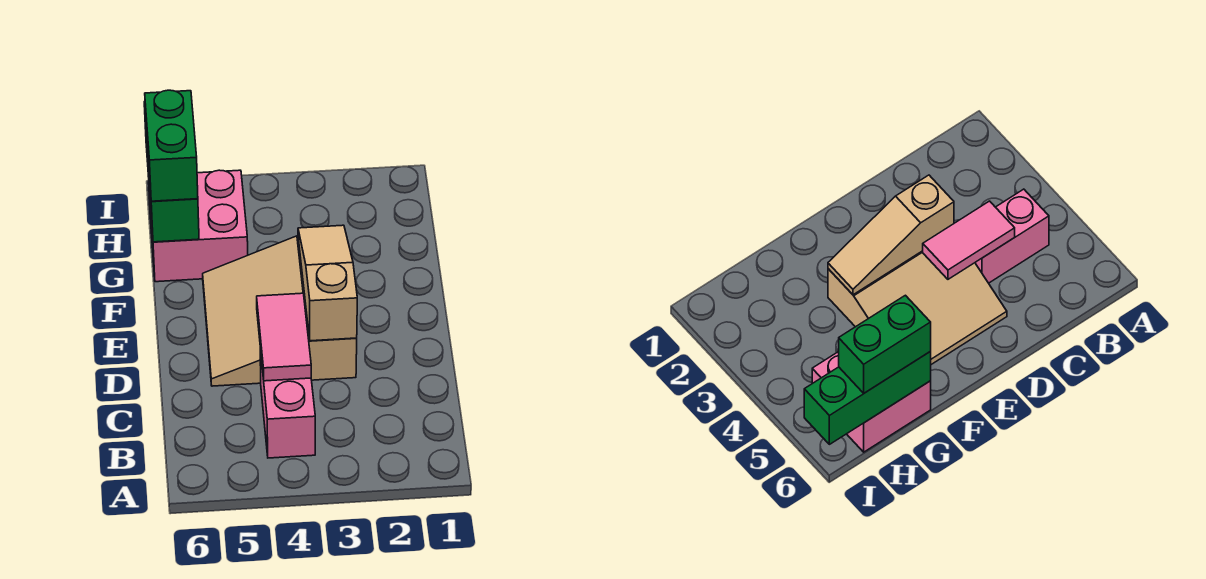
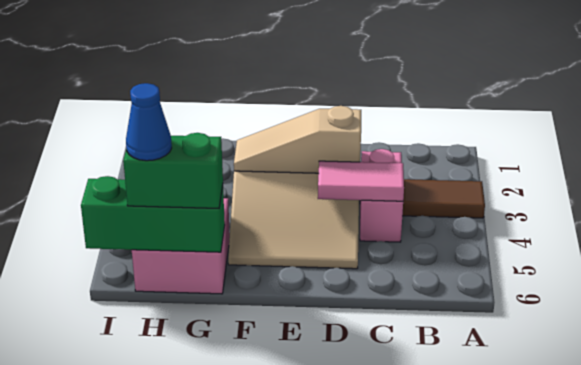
none -> brown tile A3:B3 level 1
pink brick B4:C4 level 1 -> pink brick C3:C4 level 1
none -> blue cone H6 level 4

